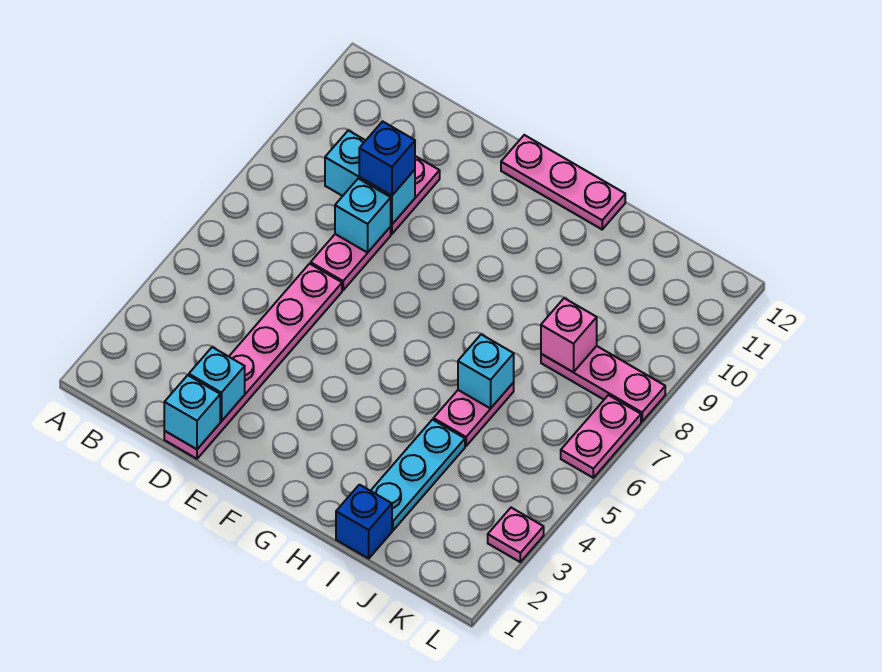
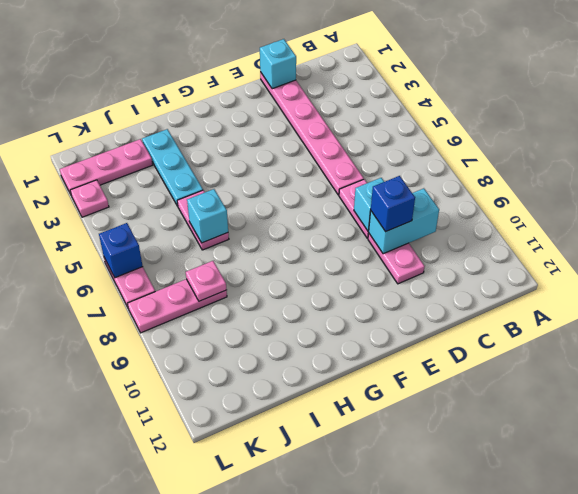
cyan brick D2 level 2 -> none
pink plate F12:H12 level 1 -> pink plate J2:L2 level 1
blue brick I1 level 1 -> blue brick L6 level 2
pink brick J8 level 2 -> pink plate J8 level 2

